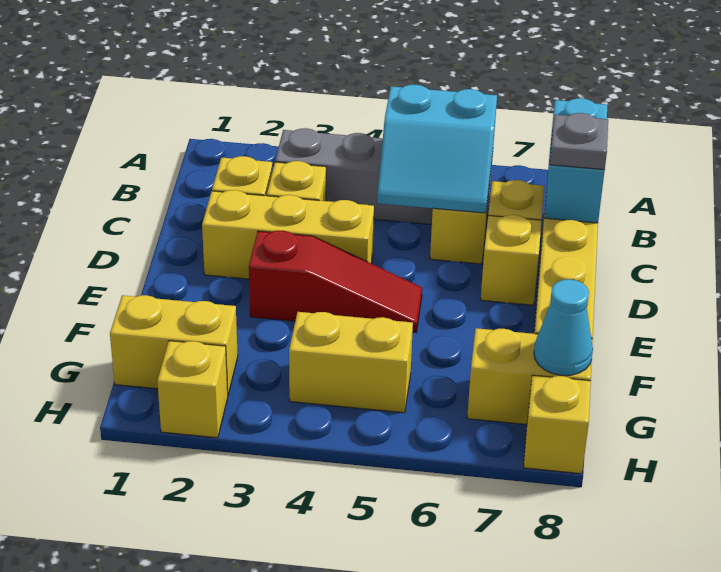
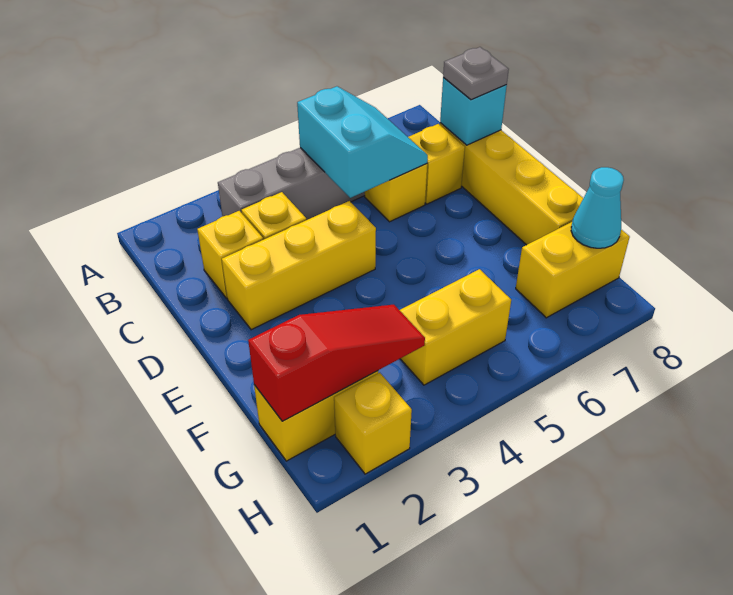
cyan slope B5:C6 level 2 top B -> cyan slope B5:C6 level 2 top 5
cyan brick B8:C8 level 2 -> cyan brick C8 level 2
yellow brick D7 level 1 -> none
red slope E3:E5 level 1 top 3 -> red slope G1:G3 level 2 top 1
yellow brick H8 level 1 -> none

